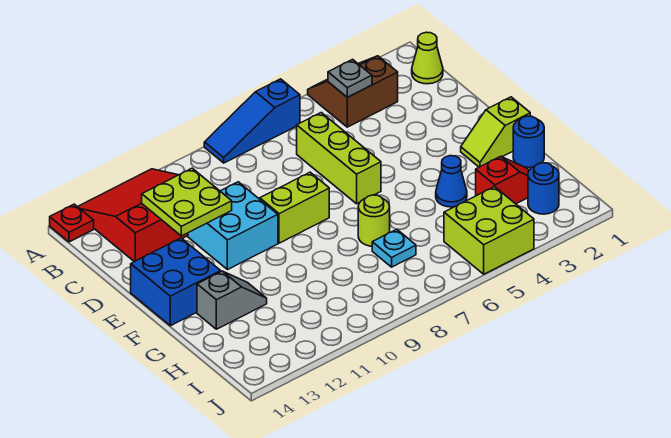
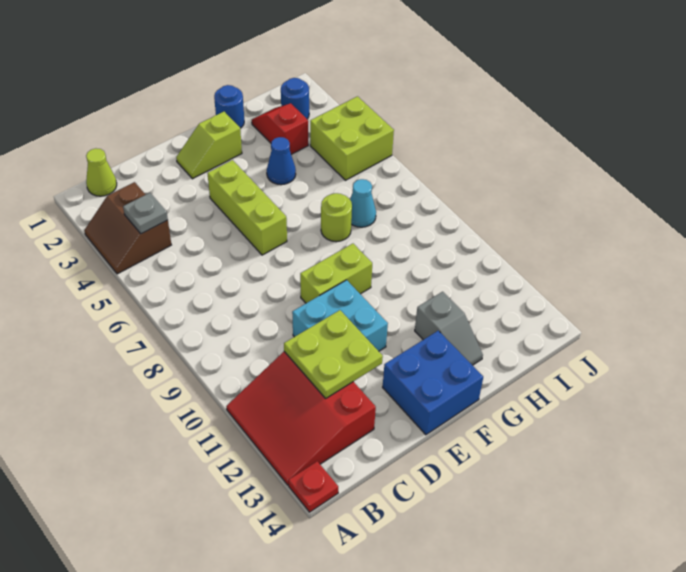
blue slope A6:A8 level 1 top 6 -> none
lime brick C6:E6 level 1 -> lime brick E4:E6 level 1
lime brick E8:E9 level 1 -> lime brick E9:F9 level 1
lime slope F1:F2 level 1 top 1 -> lime slope E2:F2 level 1 top F
grey slope G12:G13 level 1 top 13 -> grey slope G12:G13 level 1 top 12
cyan plate H7 level 1 -> cyan cone H7 level 1

